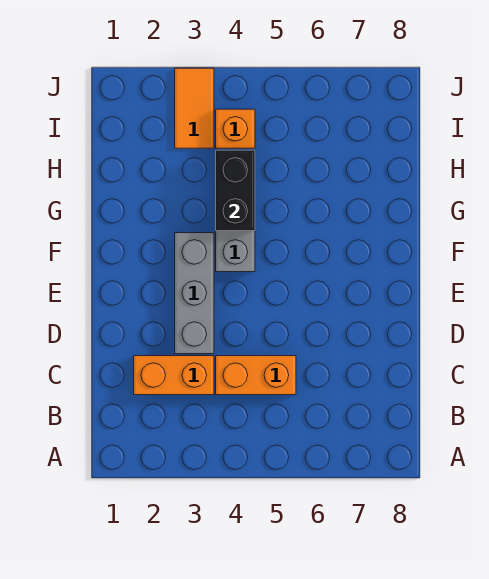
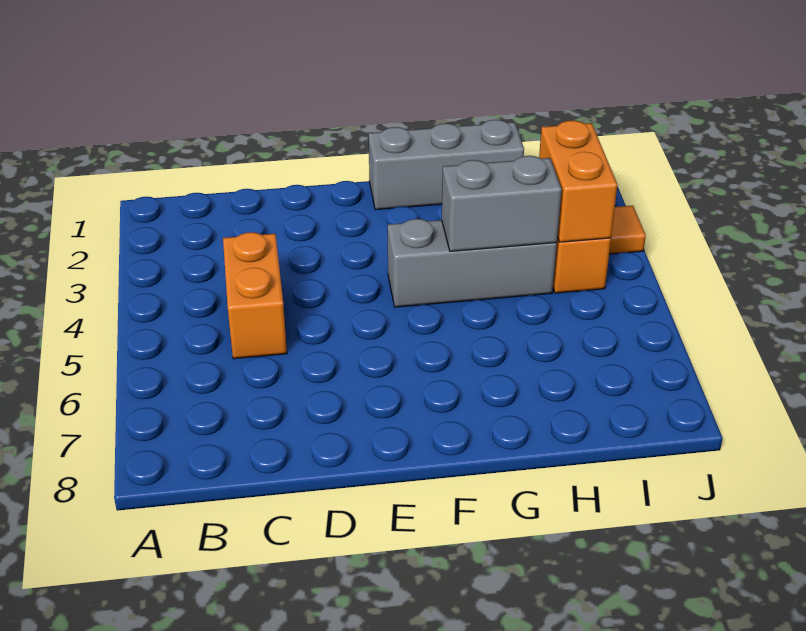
orange brick C2:C3 level 1 -> orange brick I3:I4 level 2
grey brick D3:F3 level 1 -> grey brick F1:H1 level 1
black brick G4:H4 level 2 -> grey brick G4:H4 level 2

